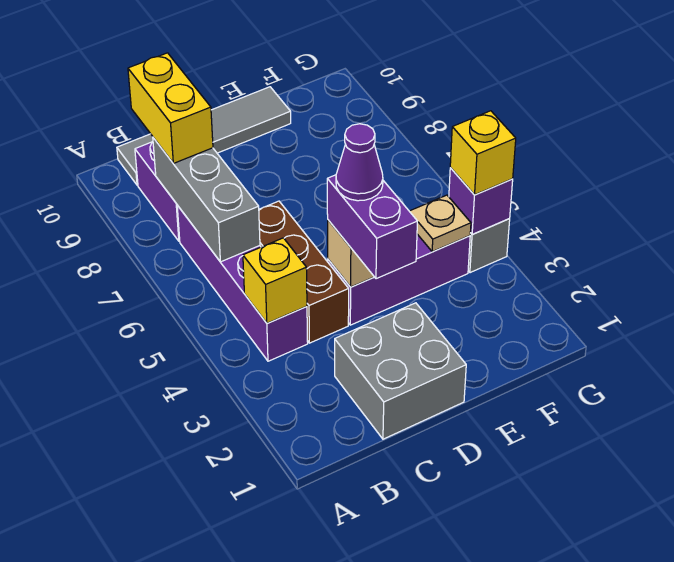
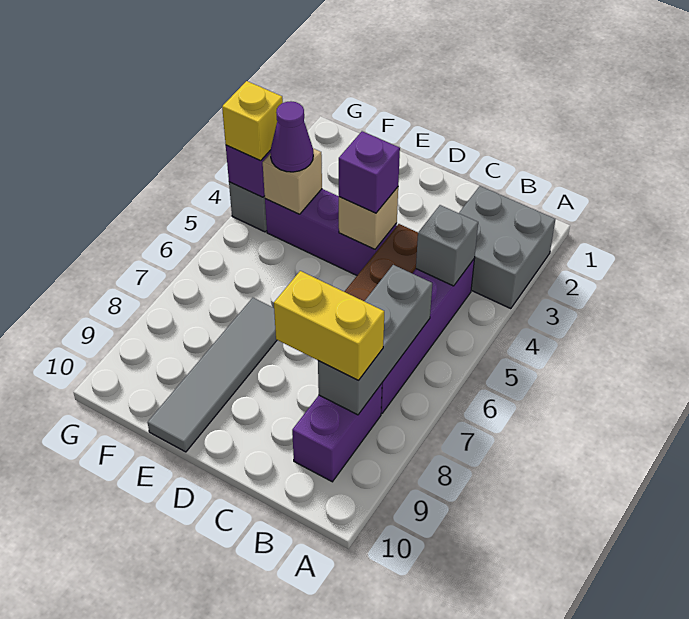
yellow brick B4 level 2 -> grey brick B4 level 2
yellow brick B8:B9 level 3 -> yellow brick B8:C8 level 3
grey tile B10:E10 level 1 -> grey tile E7:E10 level 1
grey brick C1:D2 level 1 -> grey brick A2:B3 level 1
purple brick D3:D4 level 3 -> purple brick D4 level 3
purple cone D4 level 4 -> purple cone F4 level 3
tan plate F4 level 2 -> tan brick F4 level 2

